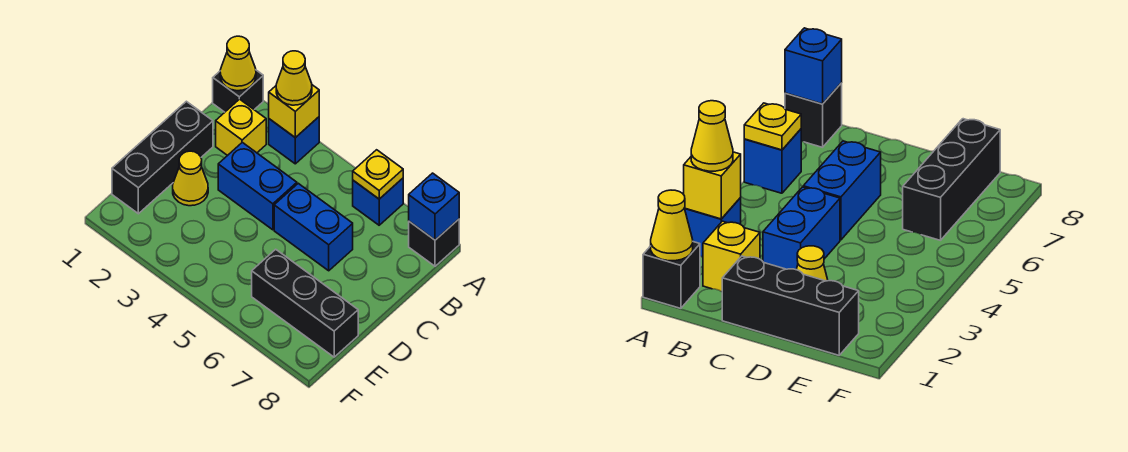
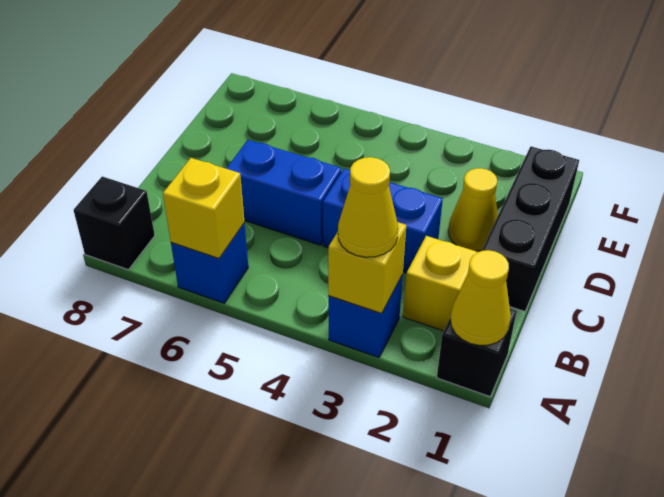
yellow plate A6 level 2 -> yellow brick A6 level 2
blue brick A8 level 2 -> none
black brick E6:E8 level 1 -> none

